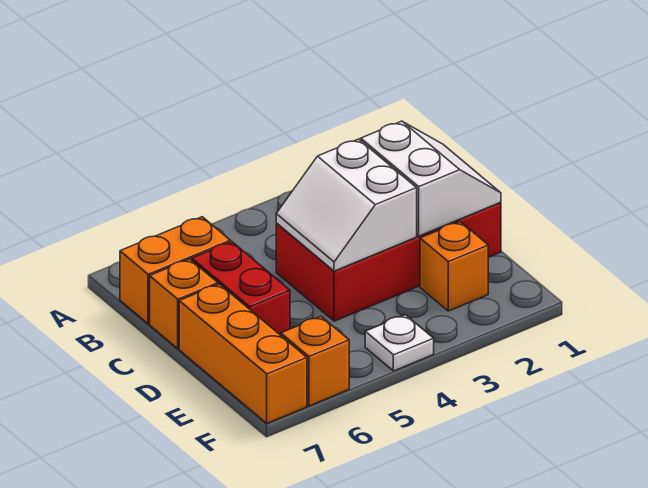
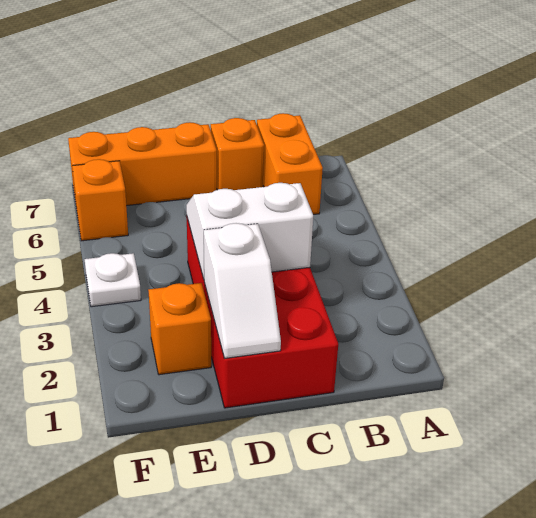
white slope C1:D2 level 2 top 2 -> white slope D1:D2 level 2 top 2
red brick C6:D6 level 1 -> none

